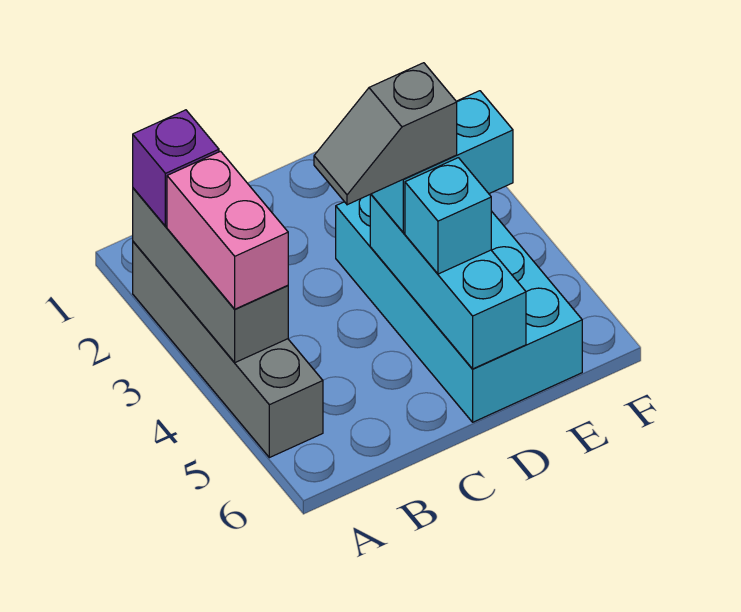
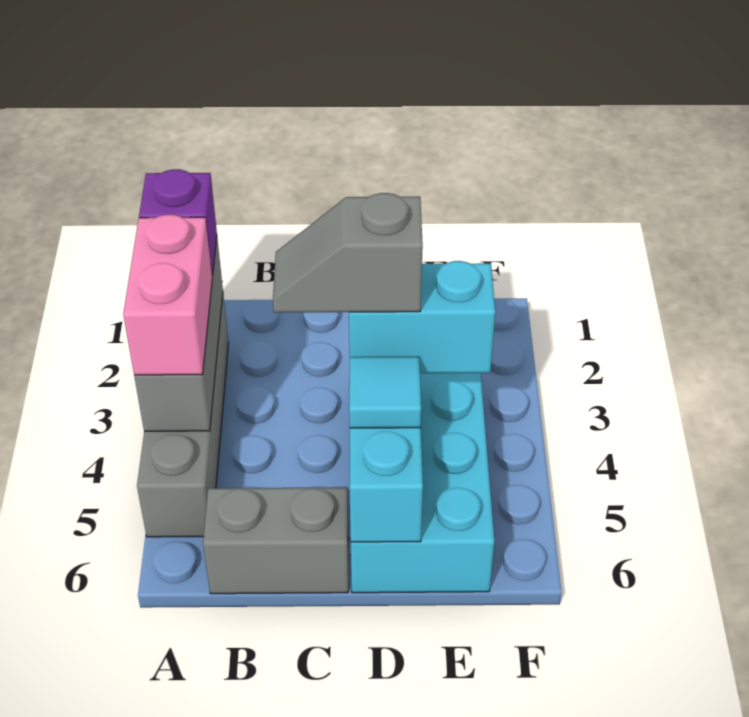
none -> grey brick B6:C6 level 1
cyan brick D5 level 3 -> cyan tile D5 level 3

